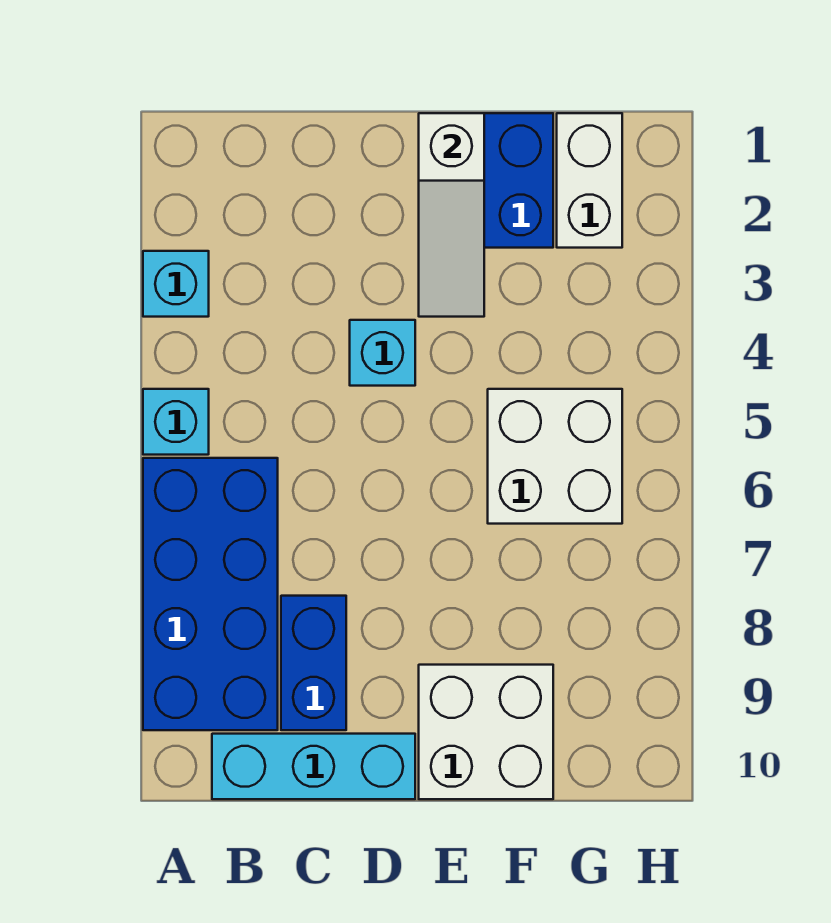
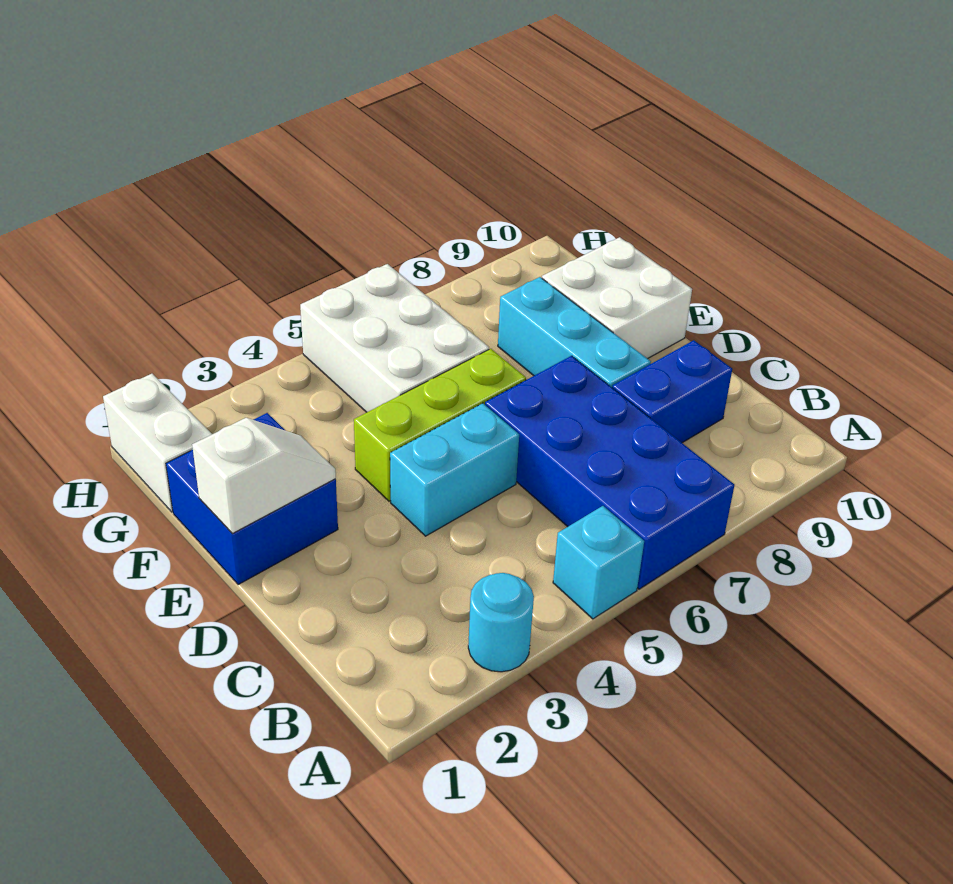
cyan brick A3 level 1 -> cyan round brick A3 level 1
blue brick A6:B9 level 1 -> blue brick A6:D7 level 1
cyan brick B10:D10 level 1 -> cyan brick D8:F8 level 1
cyan brick D4 level 1 -> cyan brick D4:D5 level 1
white slope E1:E3 level 2 top 1 -> white slope E1:E2 level 2 top 1
none -> lime brick E4:E6 level 1
white brick F5:G6 level 1 -> white brick F5:H6 level 1
white brick G1:G2 level 1 -> white brick G1:H1 level 1

